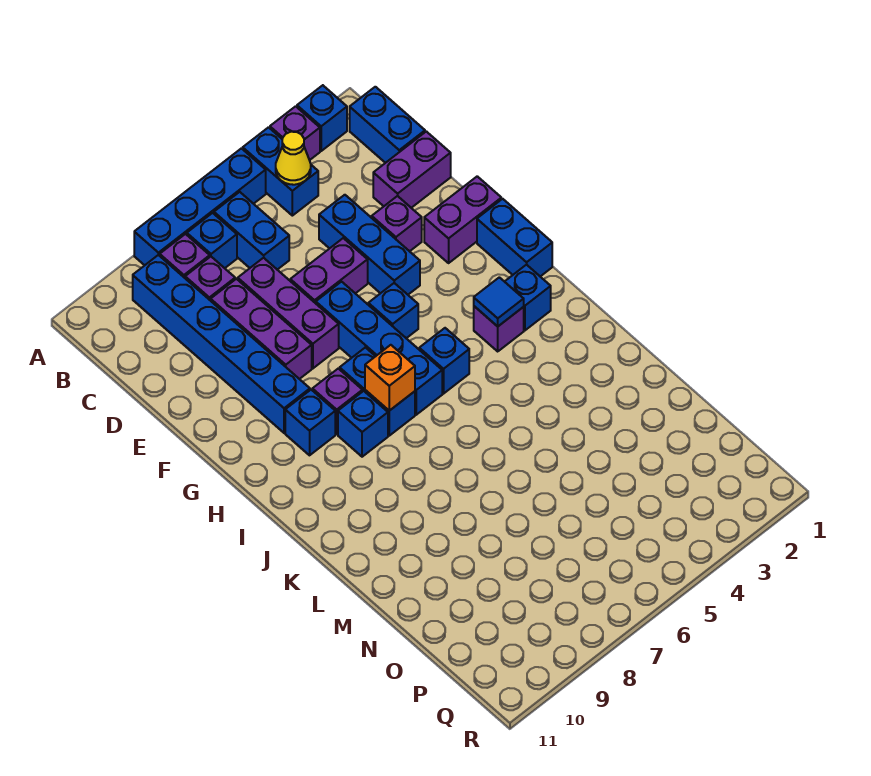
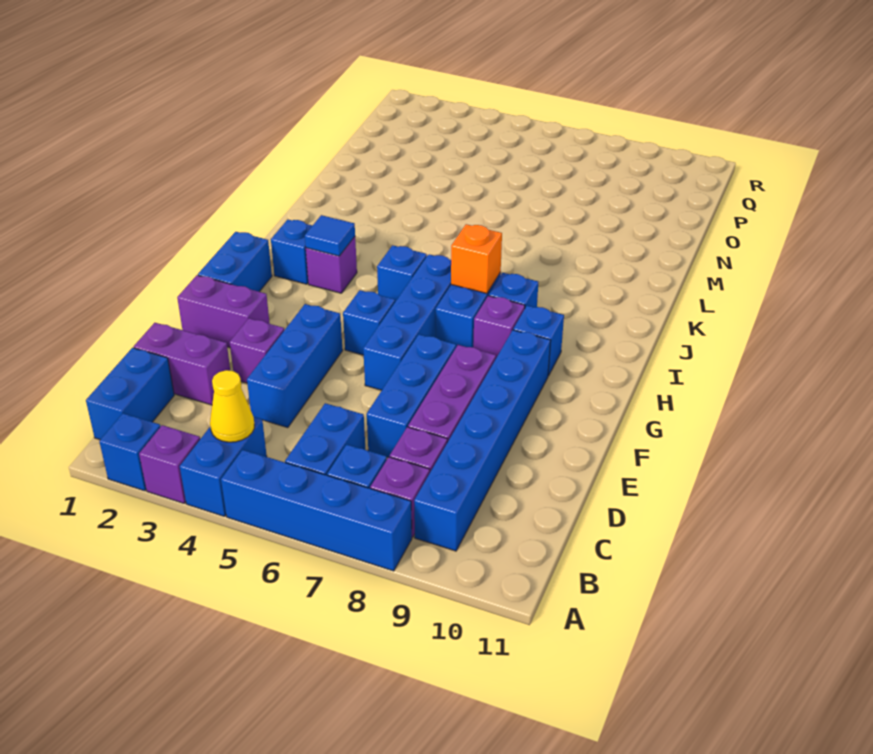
purple brick D7:F7 level 1 -> blue brick D7:F7 level 1
purple brick E5:E6 level 1 -> none

